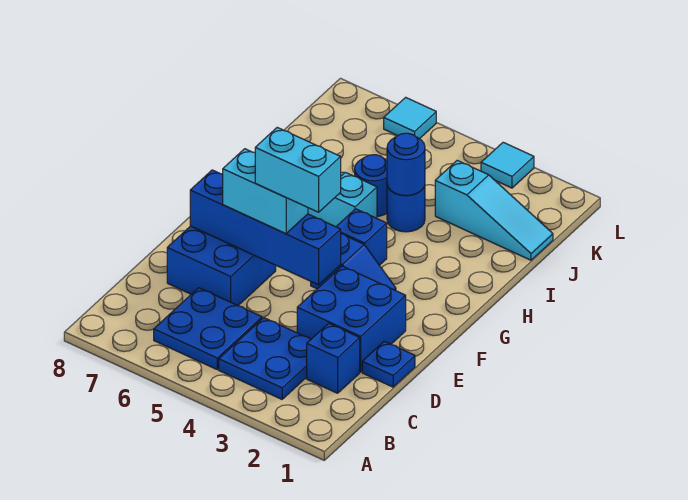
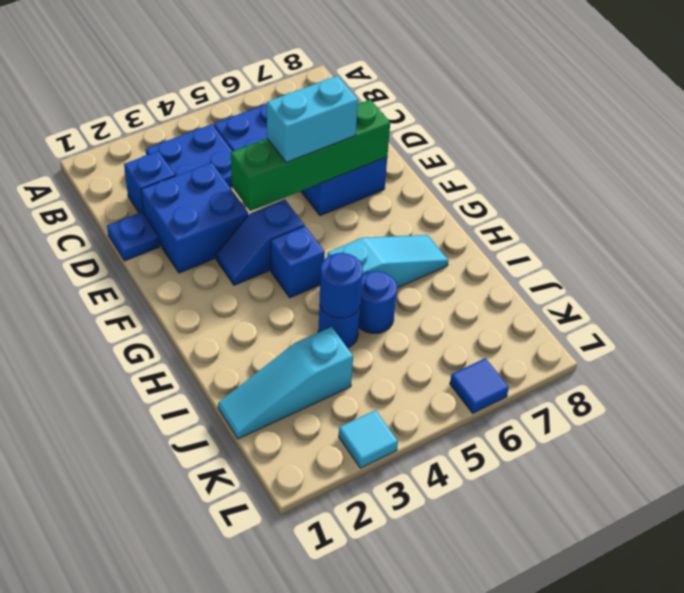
blue brick E4:E7 level 2 -> green brick E4:E7 level 2
cyan brick E4:E5 level 4 -> none
cyan tile L6 level 1 -> blue tile L6 level 1

